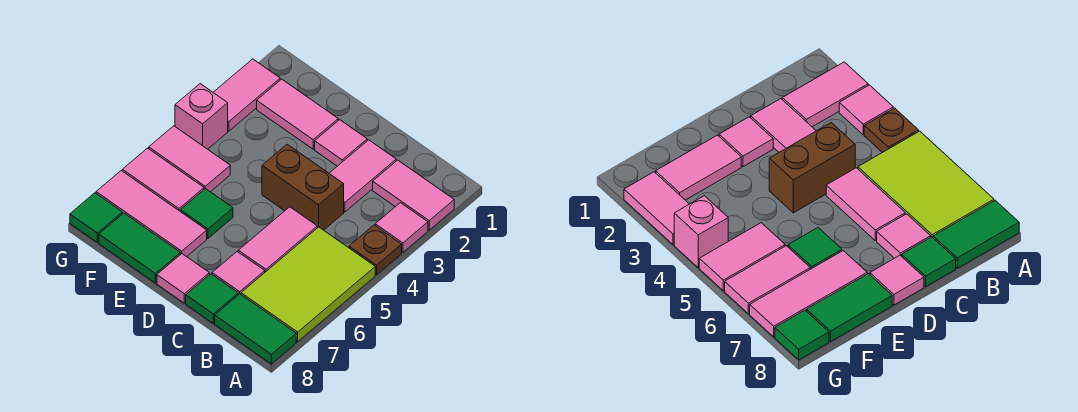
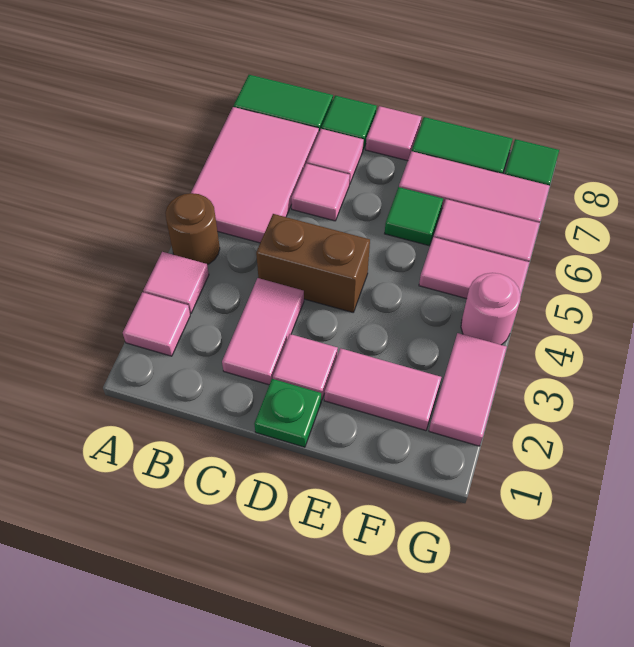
pink tile A2:B2 level 1 -> pink tile A2 level 1
brown plate A4 level 1 -> brown round brick A4 level 1
lime tile A5:B7 level 1 -> pink tile A5:B7 level 1
pink tile C5:C6 level 1 -> pink tile C6 level 1
none -> green plate D1 level 1
pink brick G4 level 1 -> pink round brick G4 level 1

